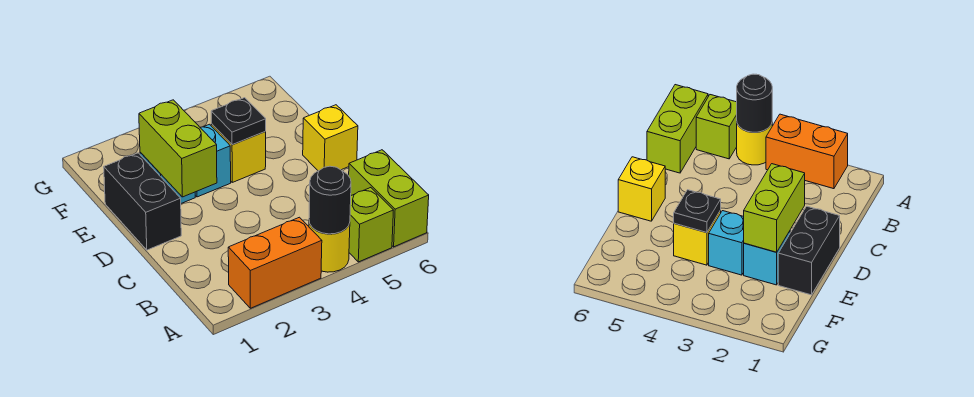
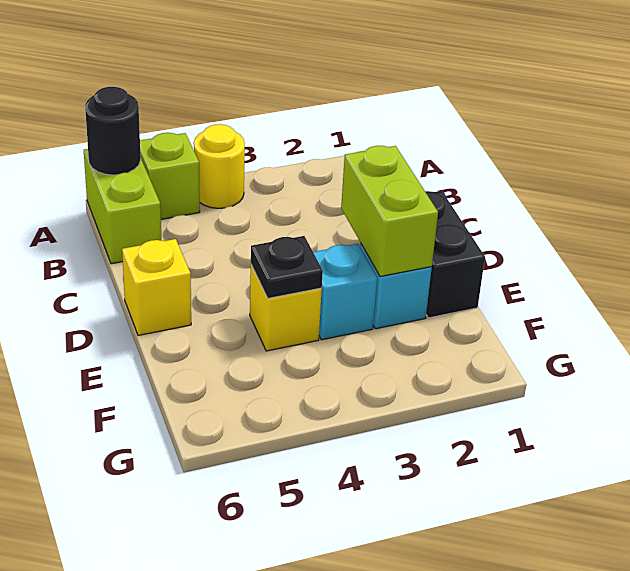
orange brick A2:A3 level 1 -> none
black round brick A4 level 2 -> black round brick A6 level 2

